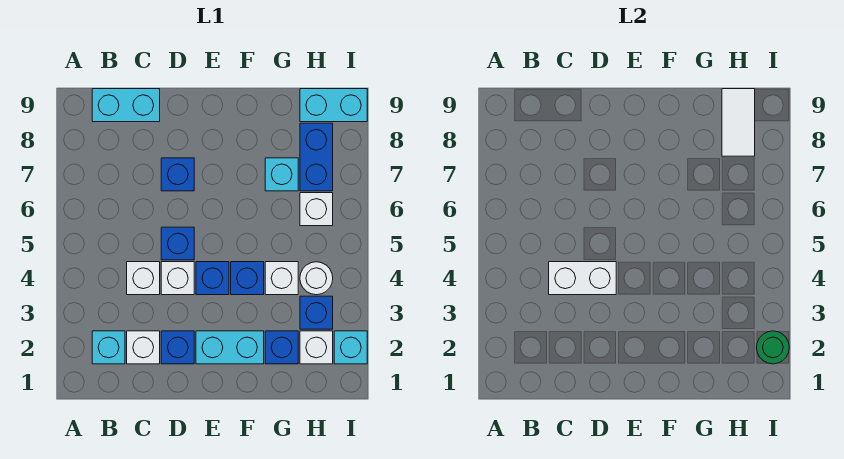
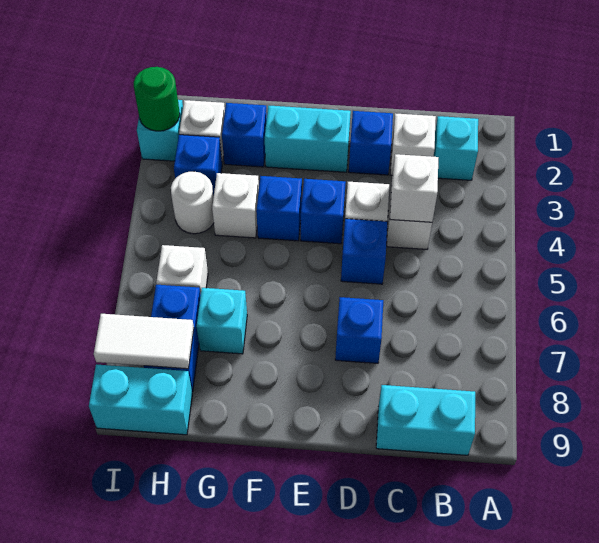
white brick C4:D4 level 2 -> white brick C4 level 2
white tile H8:H9 level 2 -> white tile H8:I8 level 2

